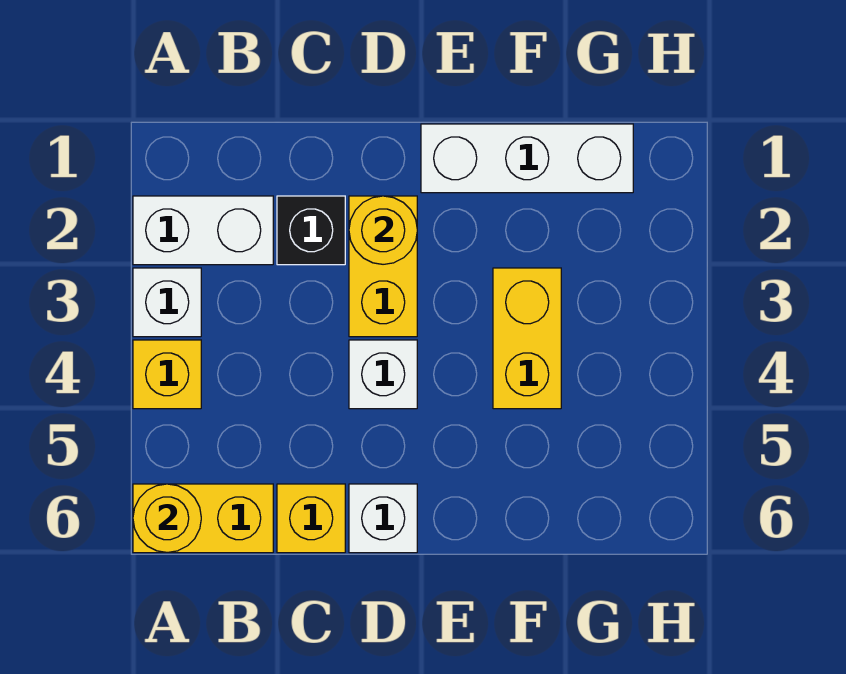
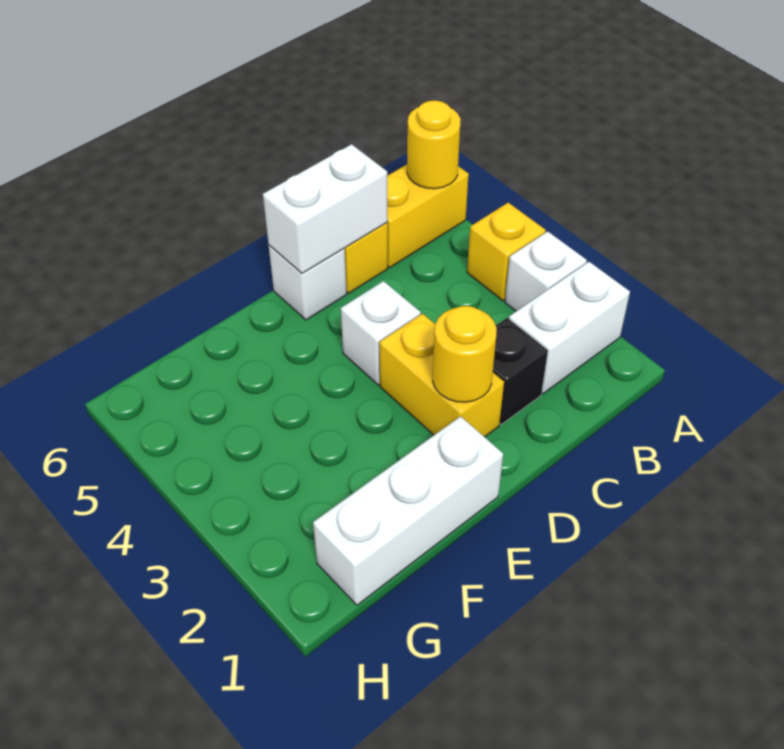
none -> white brick C6:D6 level 2
yellow brick F3:F4 level 1 -> none

